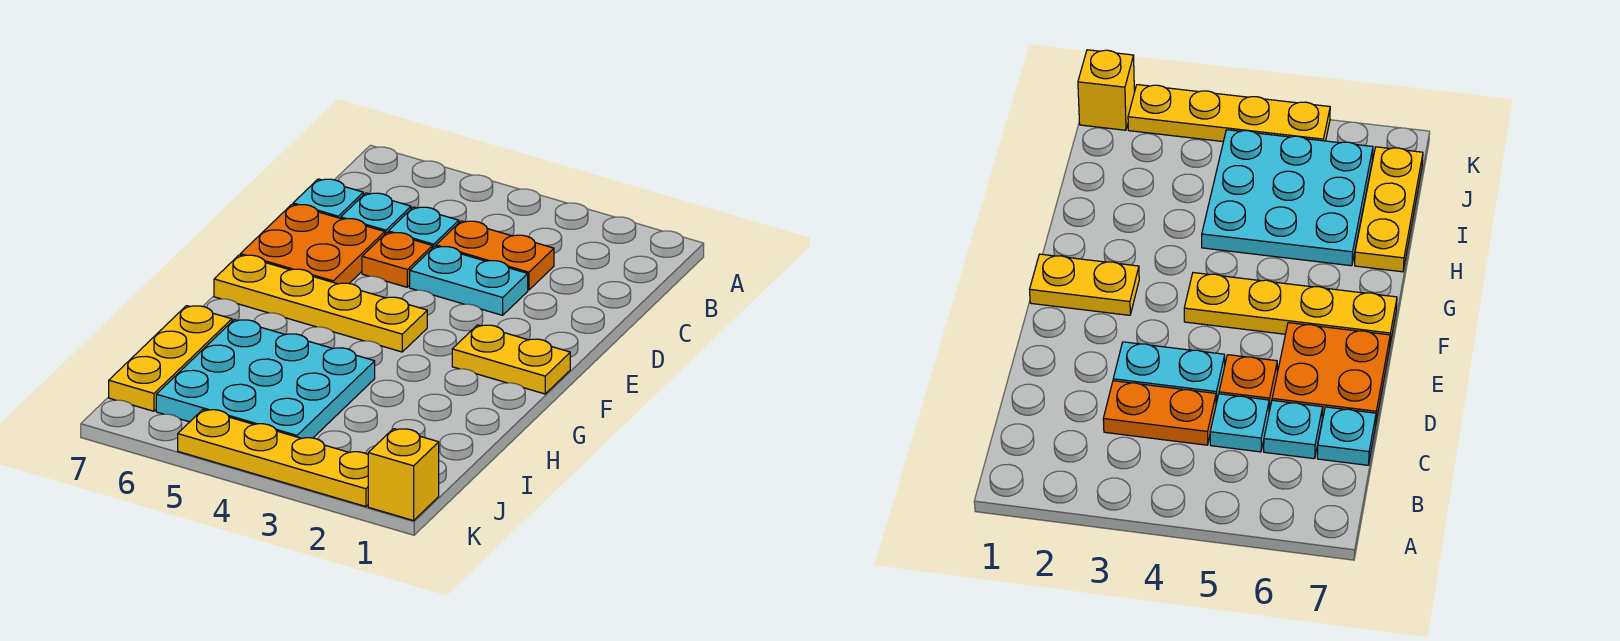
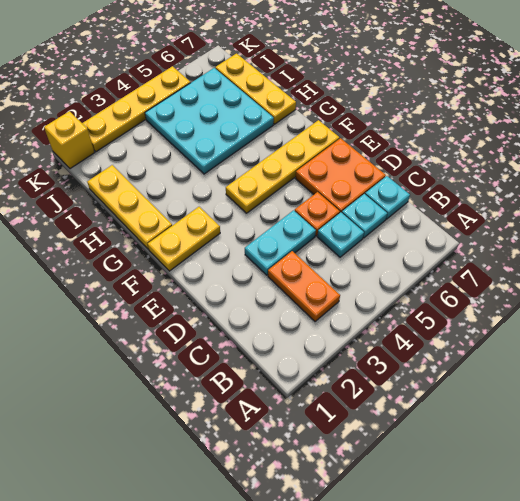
orange plate C3:C4 level 1 -> orange plate B3:C3 level 1
none -> yellow plate G1:I1 level 1

